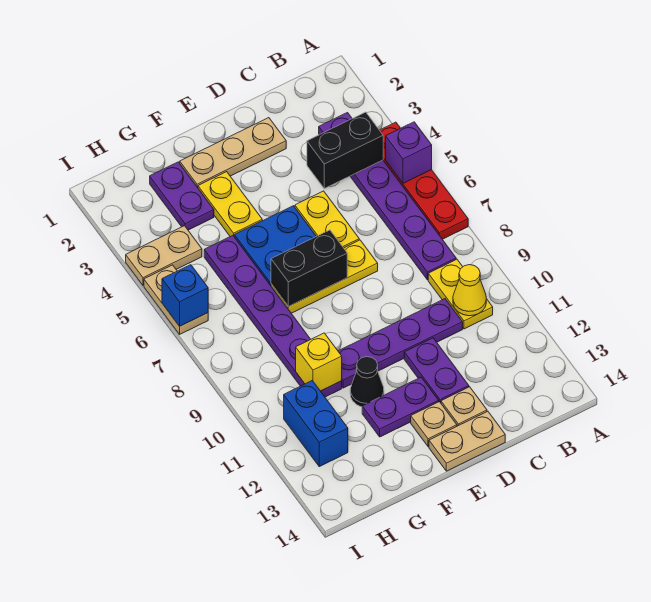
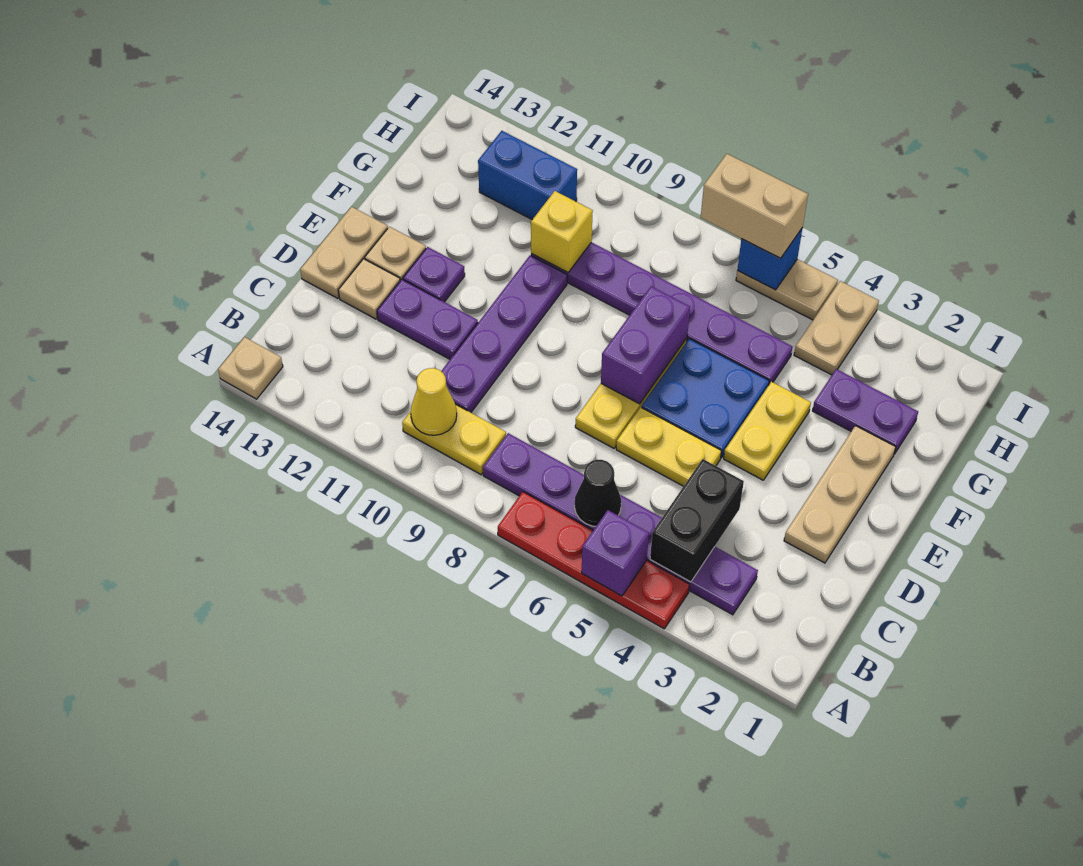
none -> tan plate A14 level 1
black brick E7:F7 level 2 -> purple brick E7:F7 level 2
purple plate E12:F12 level 1 -> purple plate E12 level 1
yellow plate F3:F4 level 1 -> yellow plate E4:F4 level 1
black cone F11 level 1 -> black cone B6 level 2
none -> tan brick I6:I7 level 3

